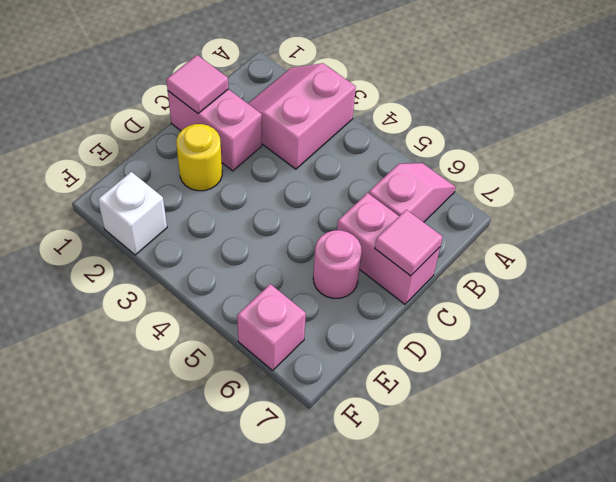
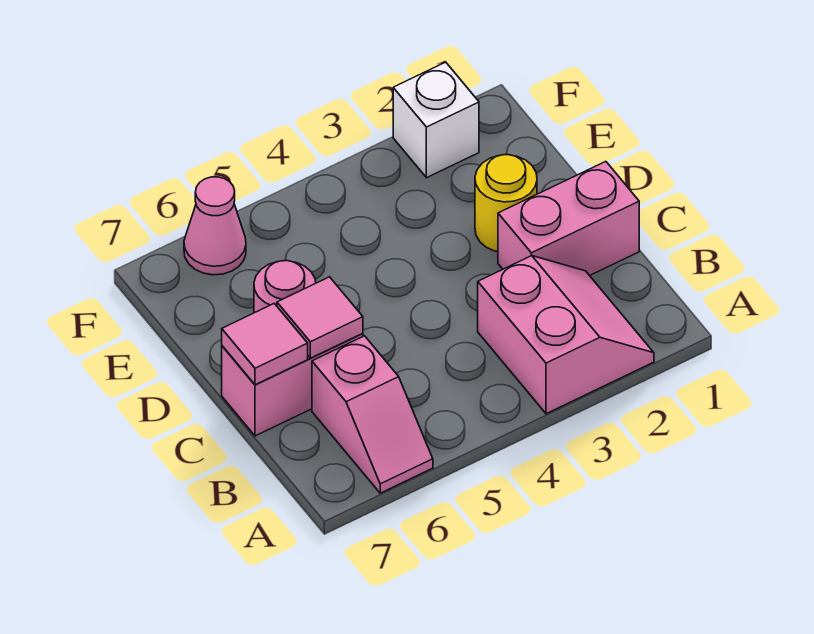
pink tile C1 level 2 -> pink tile C6 level 2
pink brick F6 level 1 -> pink cone F6 level 1

